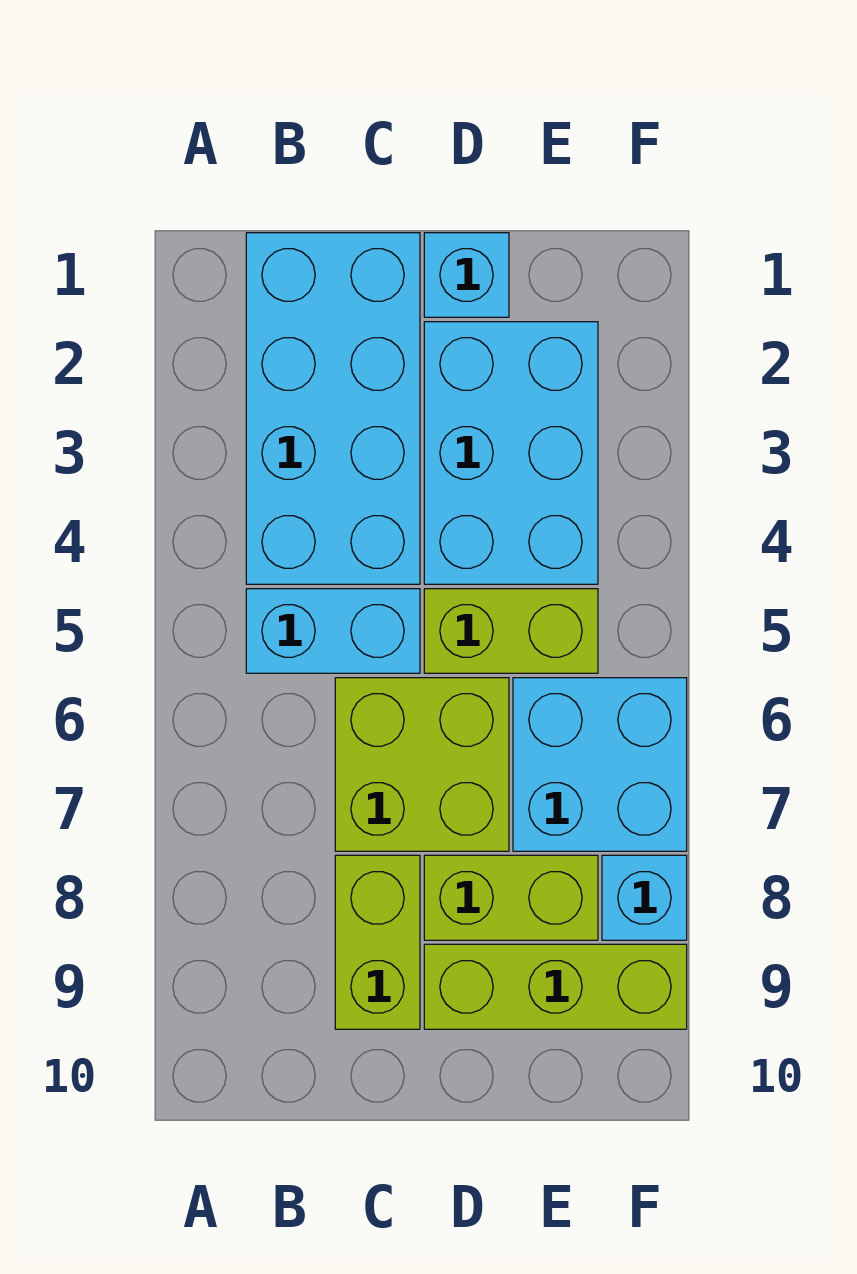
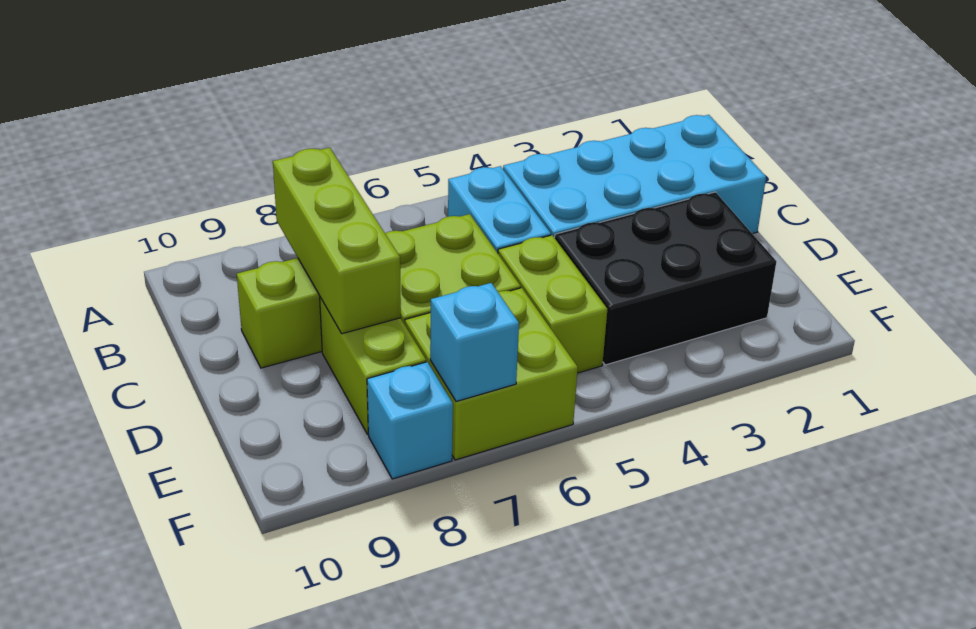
cyan brick D1 level 1 -> cyan brick F7 level 2
cyan brick D2:E4 level 1 -> black brick D2:E4 level 1
lime brick D9:F9 level 1 -> lime brick B8:D8 level 2
cyan brick E6:F7 level 1 -> lime brick E6:F7 level 1

